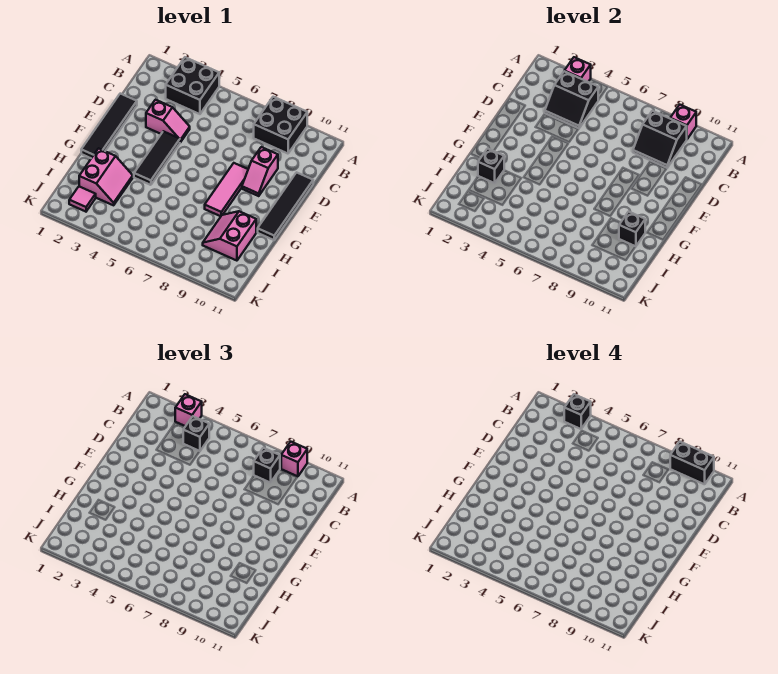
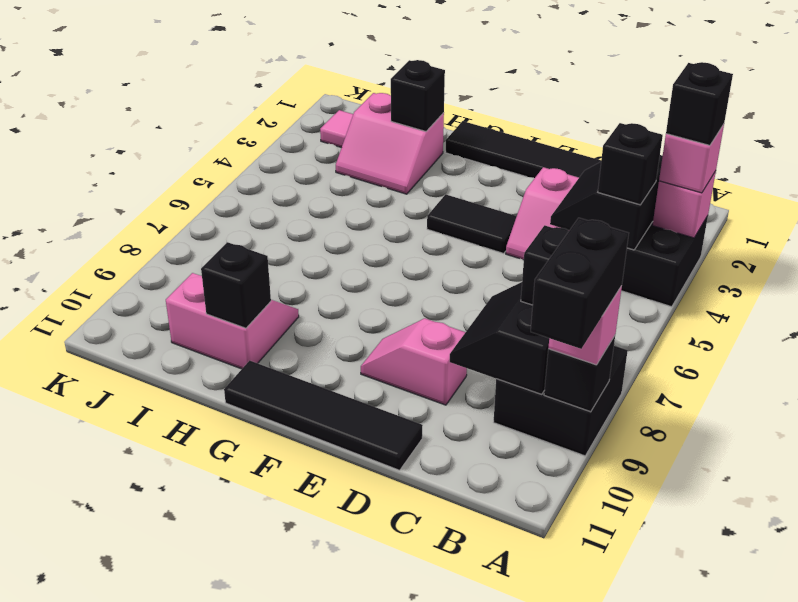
pink brick A9 level 2 -> black brick A9 level 2
black tile E4:G4 level 1 -> black tile E4:F4 level 1
pink tile E8:G8 level 1 -> none

